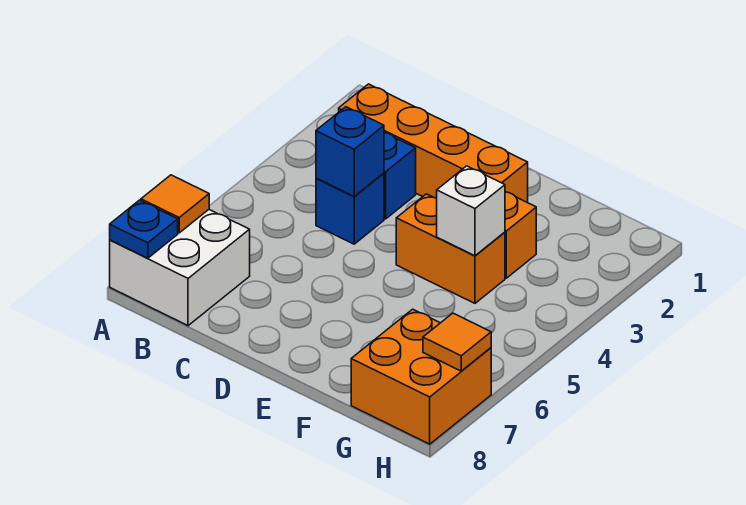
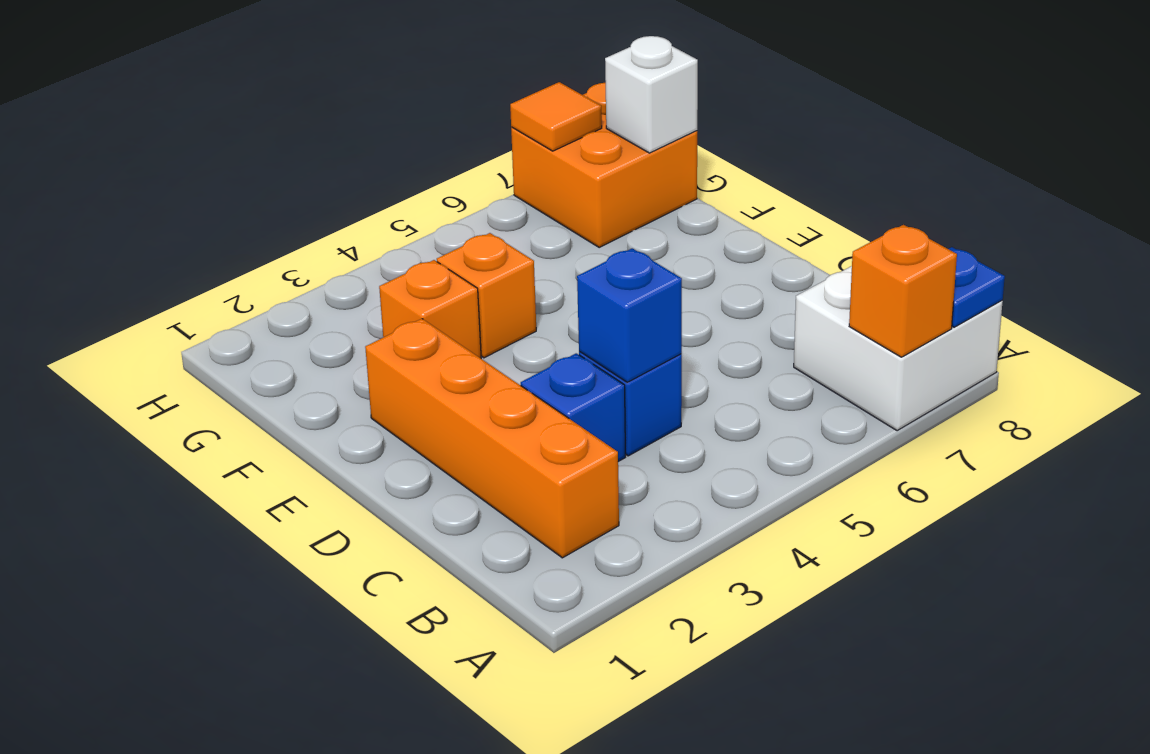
orange tile A7 level 2 -> orange brick A7 level 2
orange brick E4:F4 level 1 -> orange brick F4 level 1
white brick F4 level 2 -> white brick G8 level 2

